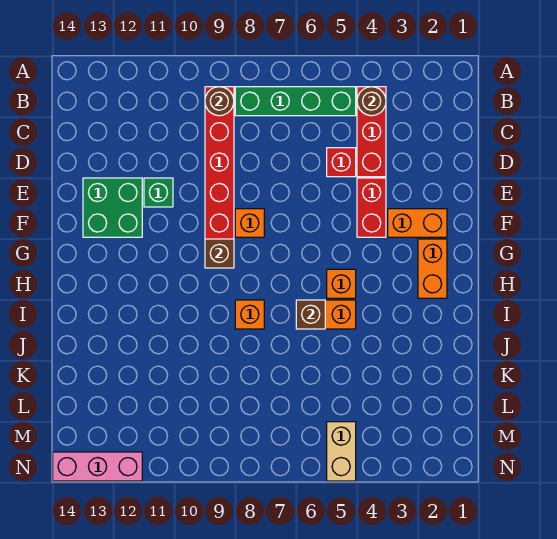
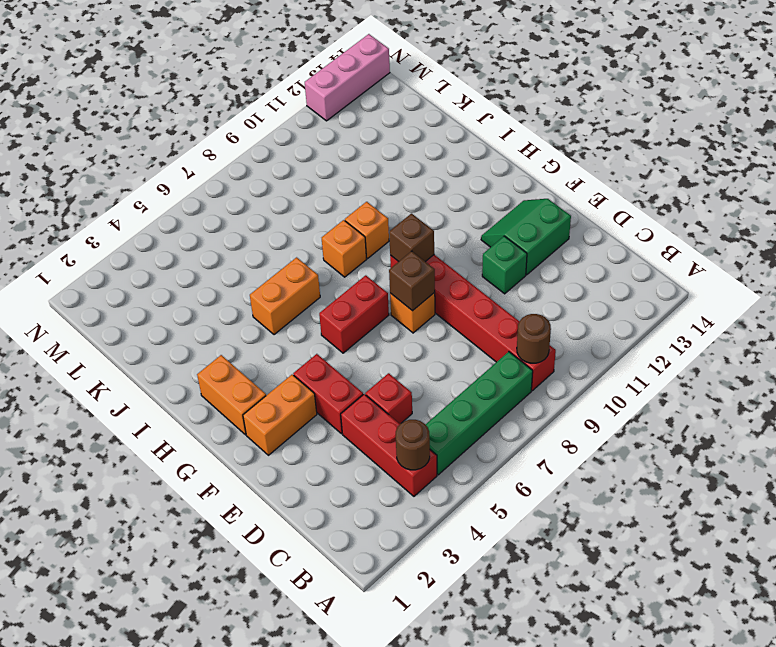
green brick E12:F13 level 1 -> green slope E12:F13 level 1 top E
none -> red brick G6:G7 level 1
orange brick H5 level 1 -> orange brick I9 level 1
brown brick I6 level 2 -> brown brick F8 level 2
tan brick M5:N5 level 1 -> none

